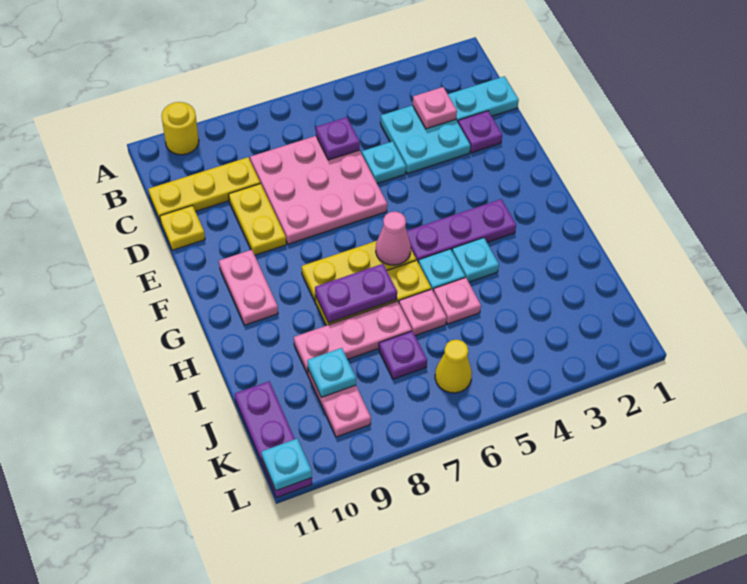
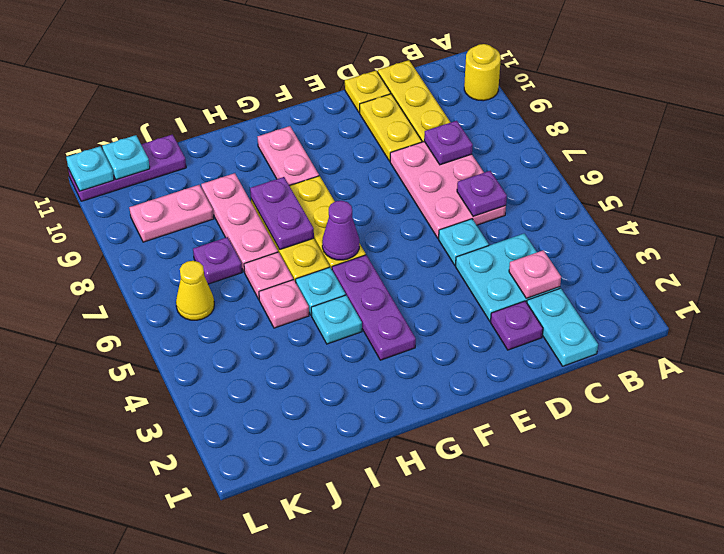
pink plate C6:E8 level 1 -> pink plate C6:D8 level 1
none -> purple plate C8 level 2
yellow plate D9:E9 level 1 -> yellow plate D9:D10 level 1
pink plate F10:G10 level 1 -> pink plate G9:G10 level 1
pink cone G6 level 2 -> purple cone G6 level 2
cyan plate J9 level 2 -> cyan plate K11 level 2

